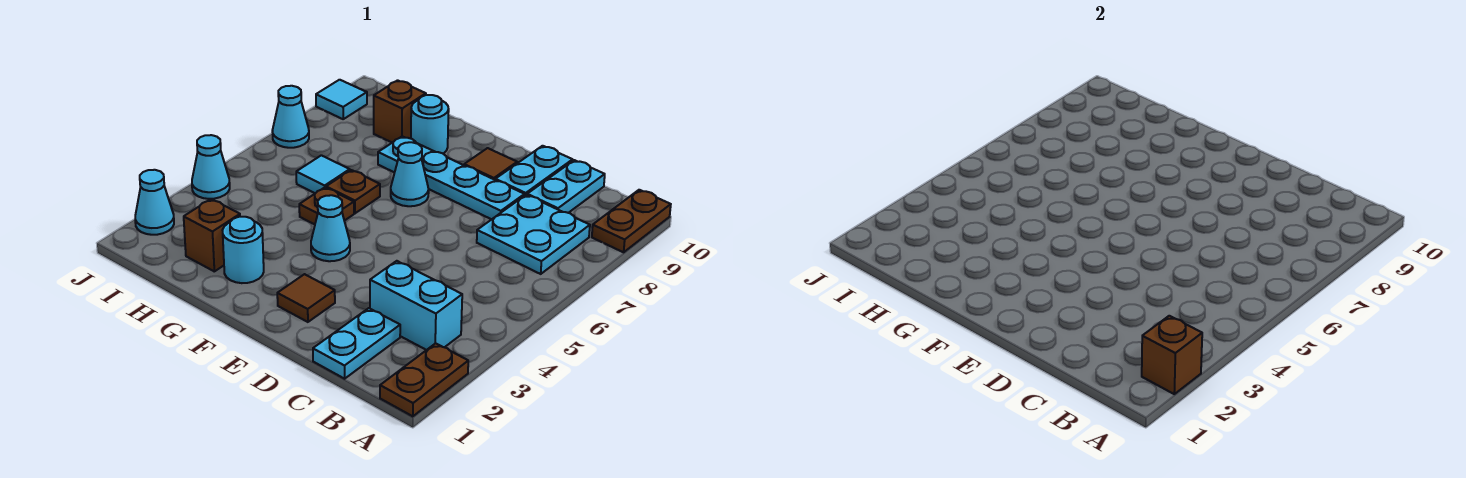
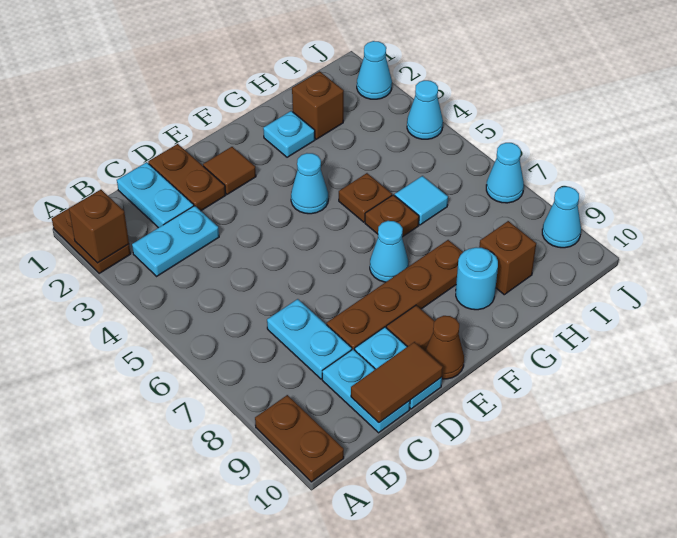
cyan brick B3:C3 level 1 -> cyan plate B3:C3 level 1
cyan plate B7:C8 level 1 -> cyan plate C7:C8 level 1
none -> brown tile C10:D10 level 2
none -> brown plate D1:D2 level 1
cyan plate D8:G8 level 1 -> brown plate D8:G8 level 1
none -> brown cone E10 level 1
cyan round brick G2 level 1 -> cyan plate G2 level 1
cyan tile J9 level 1 -> cyan cone J9 level 1

